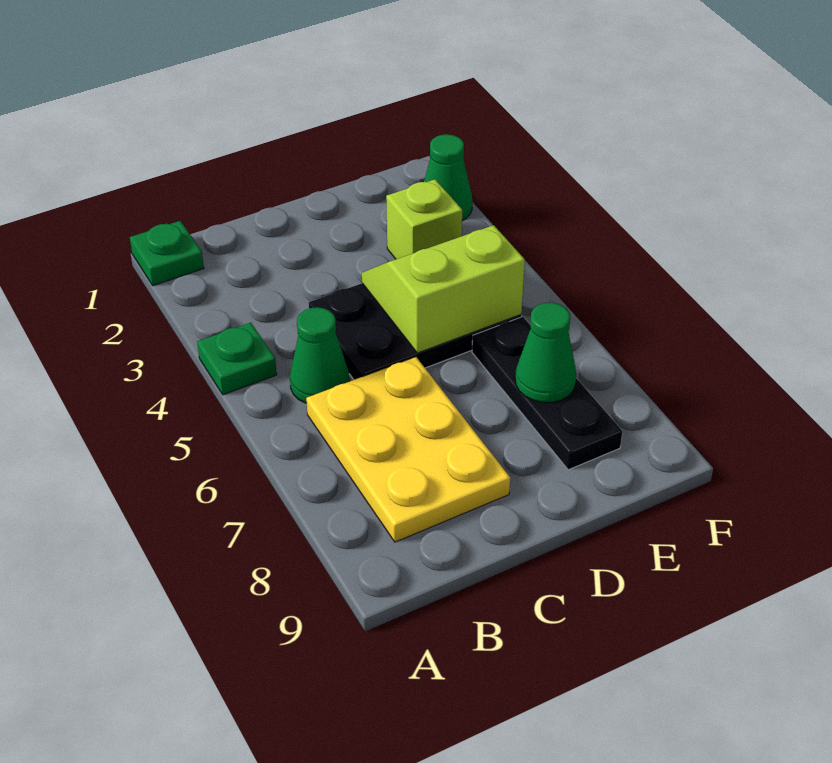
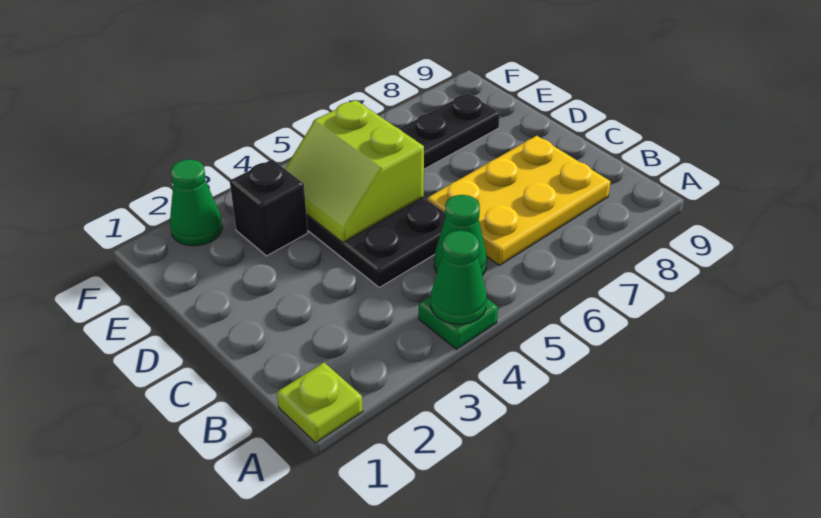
green plate A1 level 1 -> lime plate A1 level 1
lime brick E3 level 1 -> black brick E3 level 1
green cone E7 level 2 -> green cone A4 level 2

